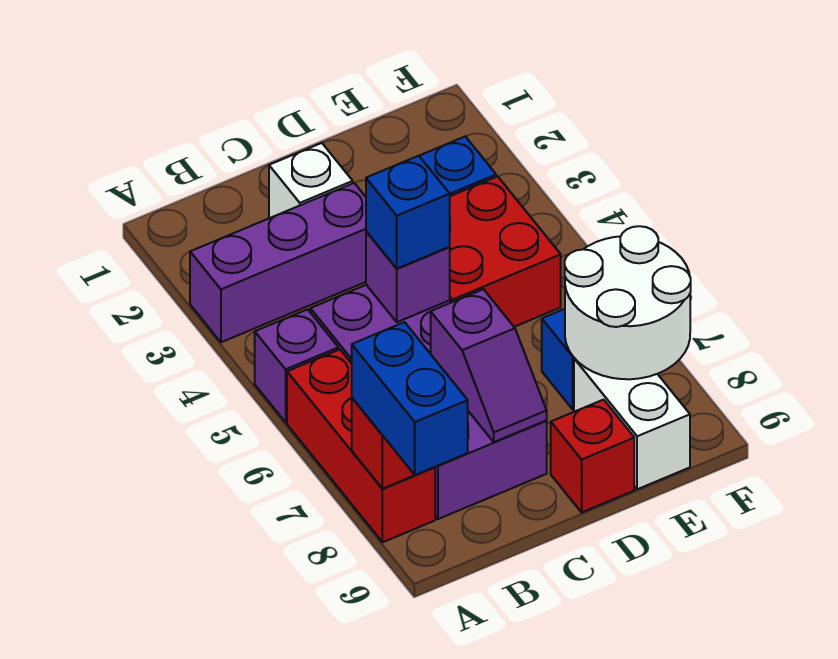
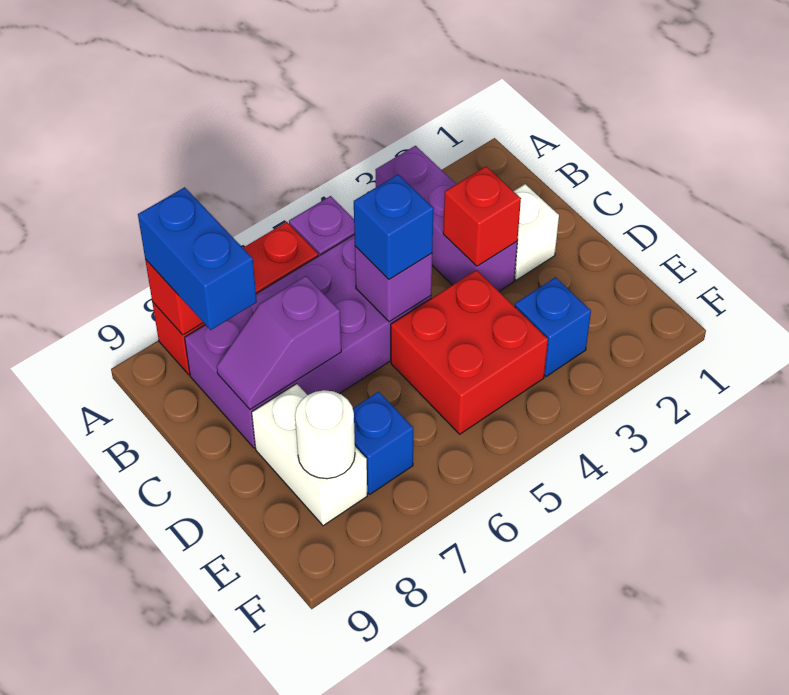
blue brick A8:A9 level 3 -> blue brick A8:B8 level 3
red brick D9 level 1 -> red brick C3 level 2
white round brick E7:F8 level 2 -> white round brick E8 level 2
white brick E8:E9 level 1 -> white brick D8:E8 level 1

